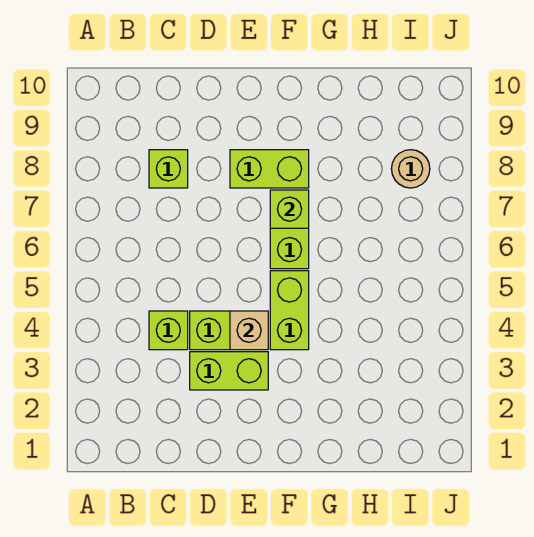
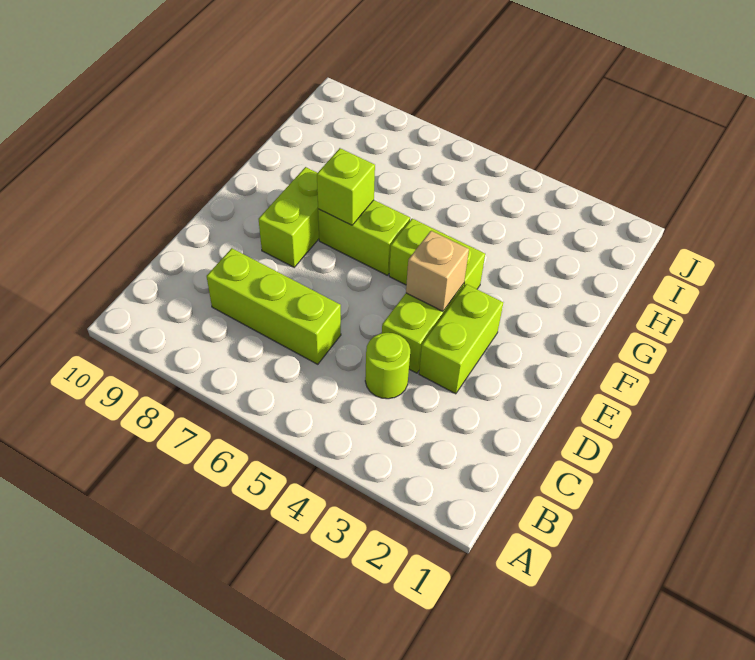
lime brick C4 level 1 -> lime round brick C4 level 1
lime brick C8 level 1 -> lime brick C6:C8 level 1
tan round brick I8 level 1 -> none

